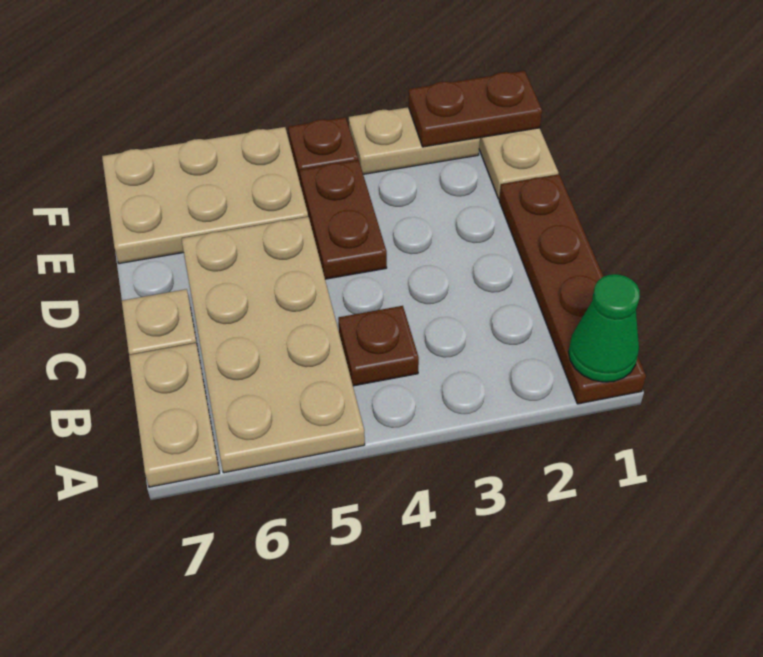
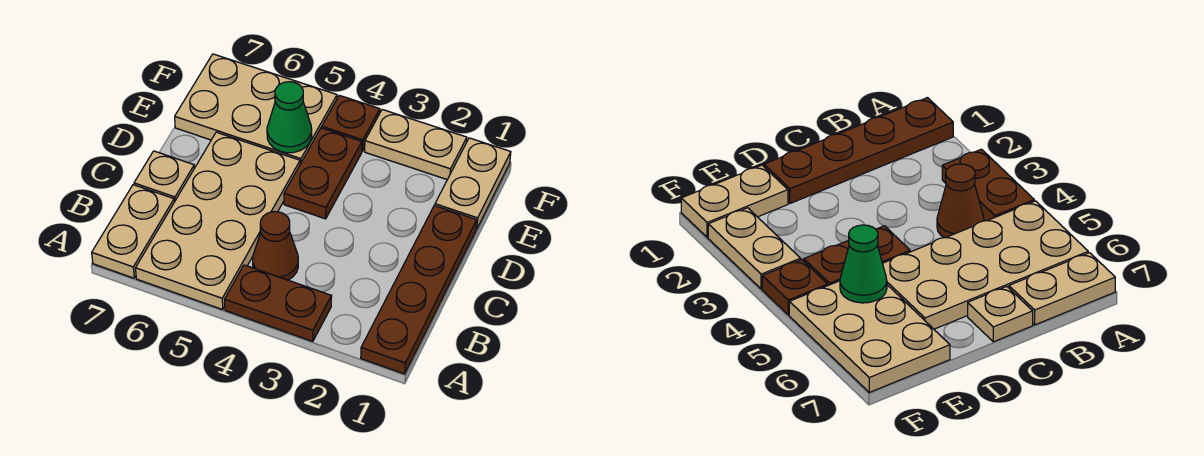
green cone A1 level 2 -> green cone E5 level 2
brown plate B4 level 1 -> brown cone B4 level 1
brown plate F1:F2 level 2 -> brown plate A3:A4 level 1

